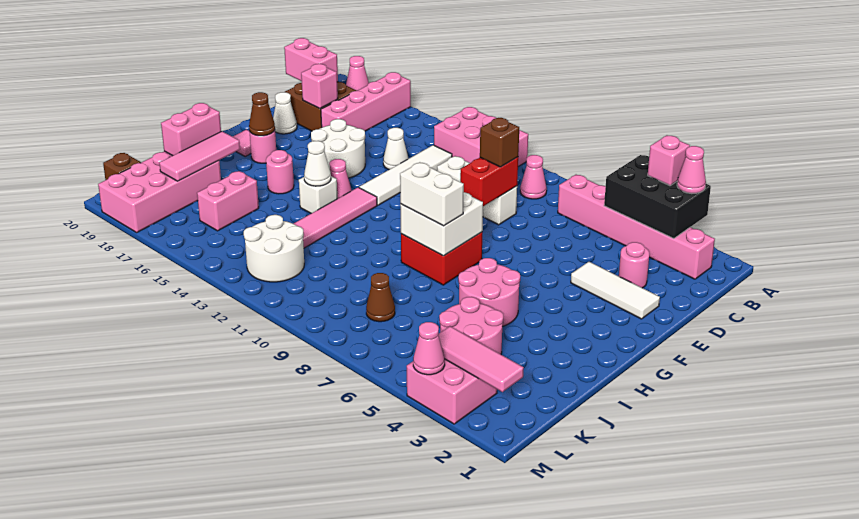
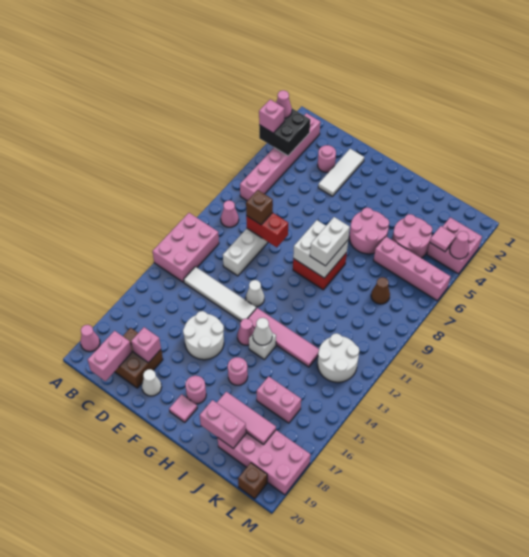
black brick A3:B5 level 2 -> black brick A3:B4 level 2
pink brick A17:D17 level 1 -> pink brick J6:M6 level 1
white cone D14 level 1 -> white cone F12 level 1
brown cone G18 level 2 -> none
pink tile L2:L4 level 2 -> pink tile L4 level 2

